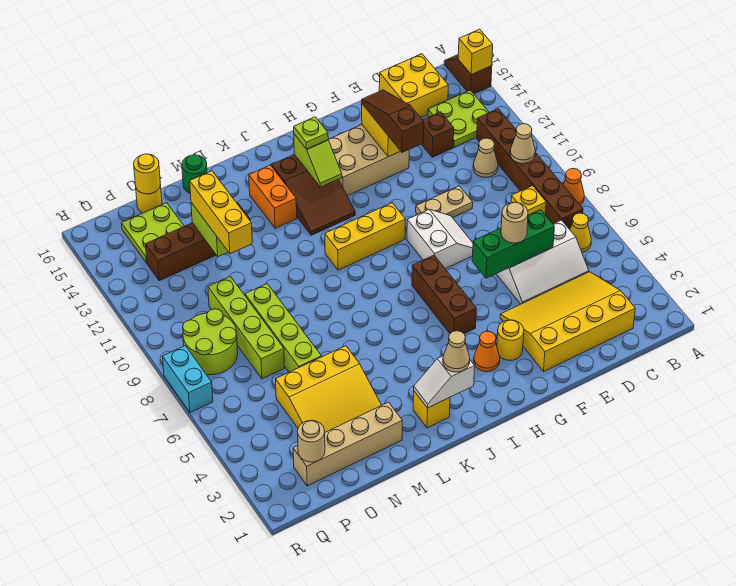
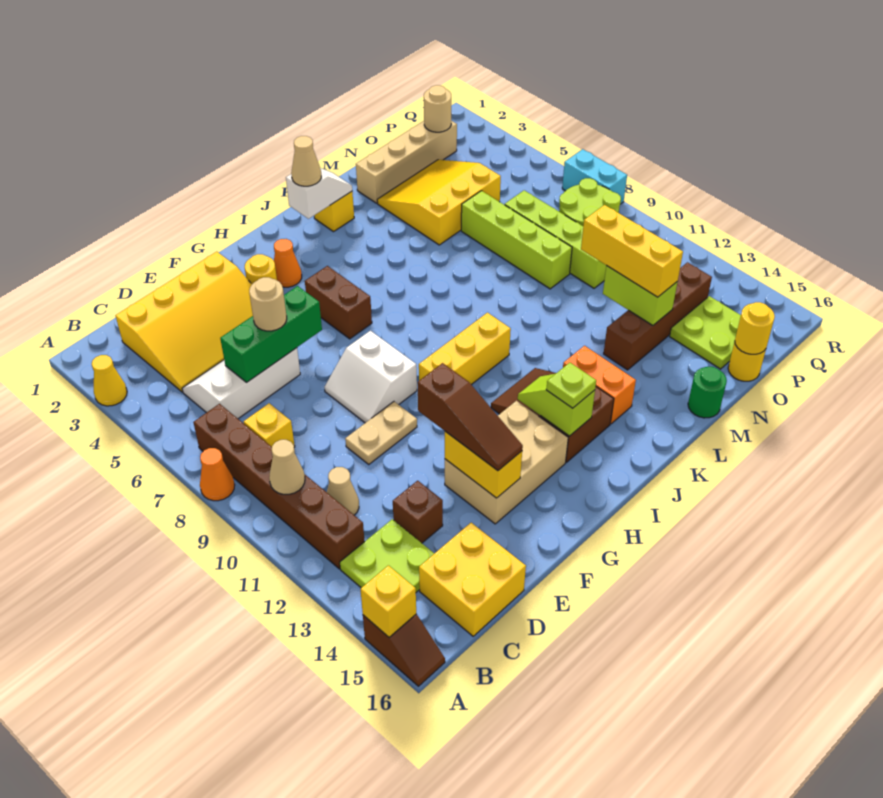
yellow cone B6 level 1 -> yellow cone A3 level 1
brown brick H5:H7 level 1 -> brown brick H5:H6 level 1

